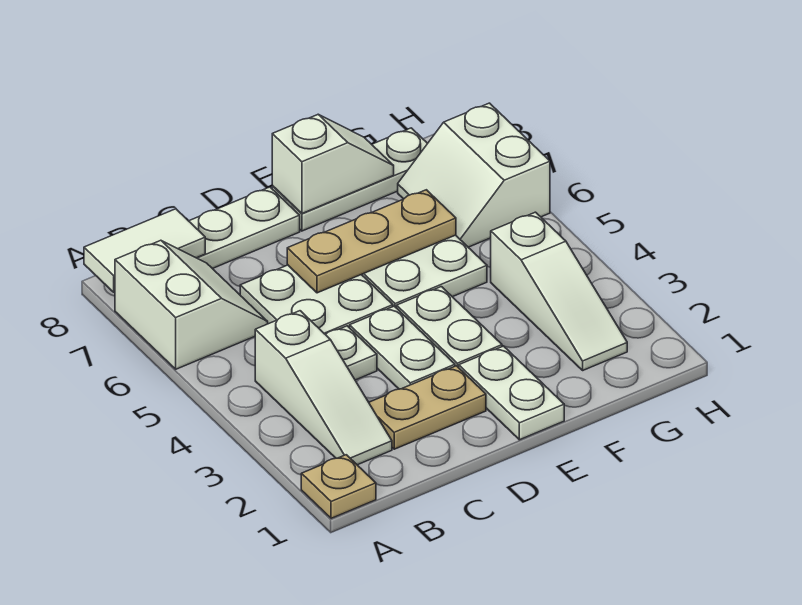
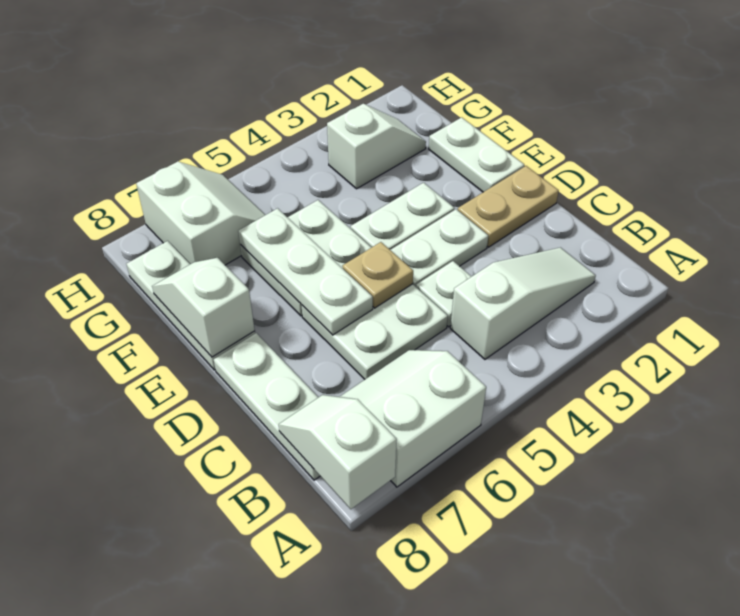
tan plate A1 level 1 -> tan plate D5 level 2
white tile A8:B8 level 2 -> white slope A8:B8 level 2 top A
tan plate C2:D2 level 1 -> tan plate D1:D2 level 1
tan plate D6:F6 level 2 -> white plate D6:F6 level 2
white plate E1:E2 level 1 -> white plate E1:F1 level 1
white slope G2:G4 level 1 top 4 -> white slope G2:G3 level 1 top 3
white slope G6:H7 level 1 top H -> white slope G6:H7 level 1 top 7

